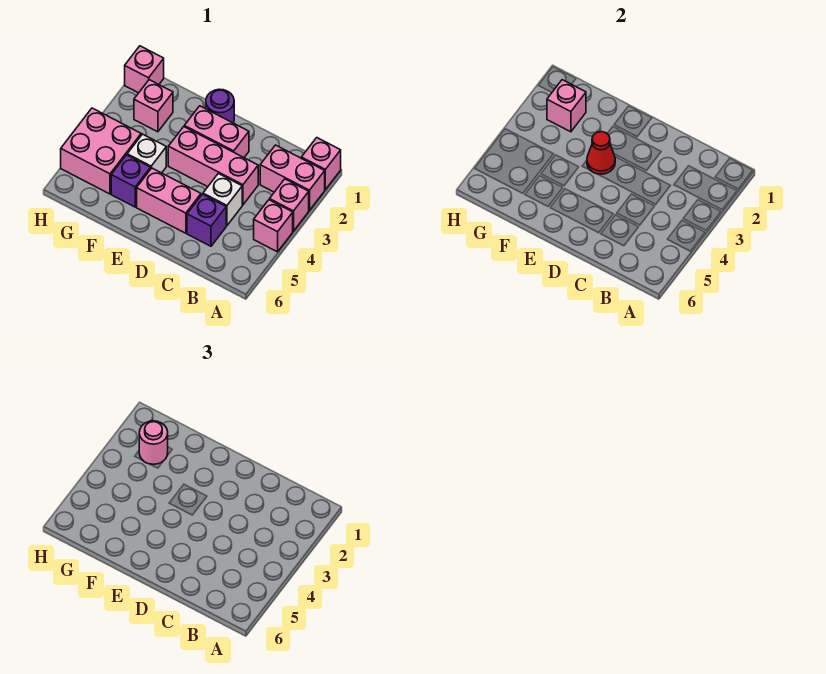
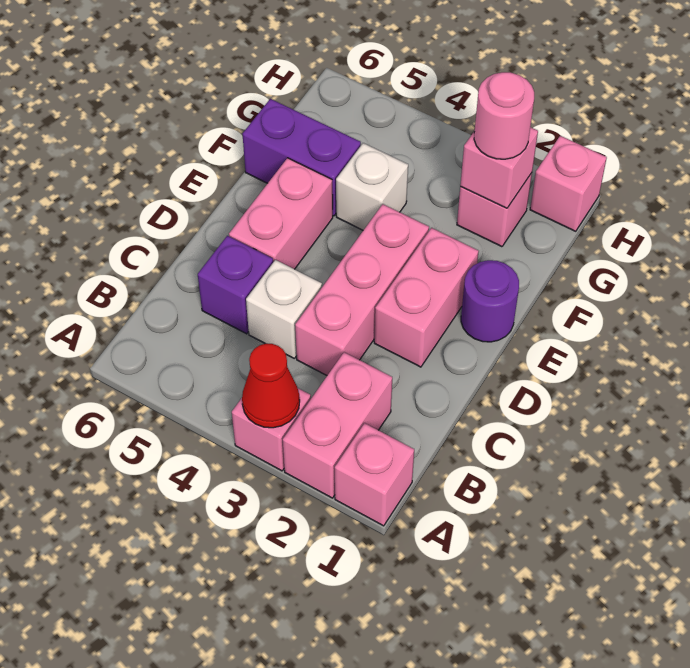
pink brick A4 level 1 -> none
red cone E3 level 2 -> red cone A3 level 2
purple brick F5 level 1 -> purple brick F5:F6 level 1
pink brick G4:H5 level 1 -> none

